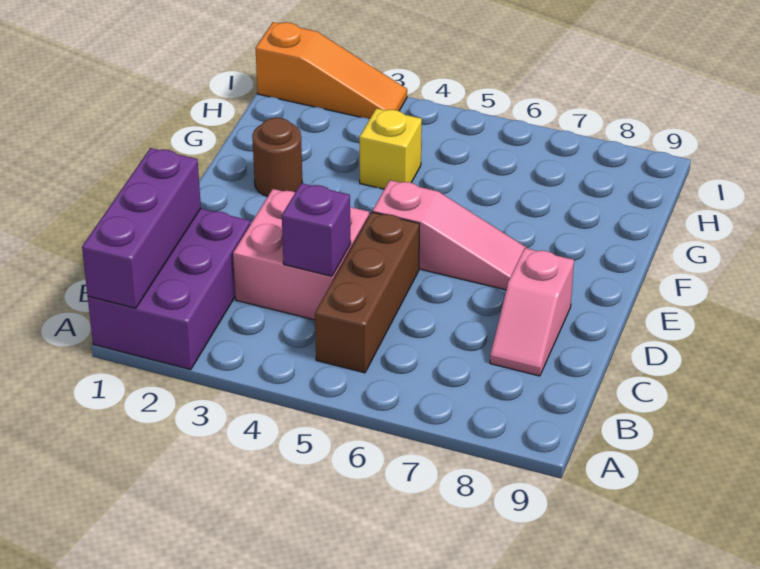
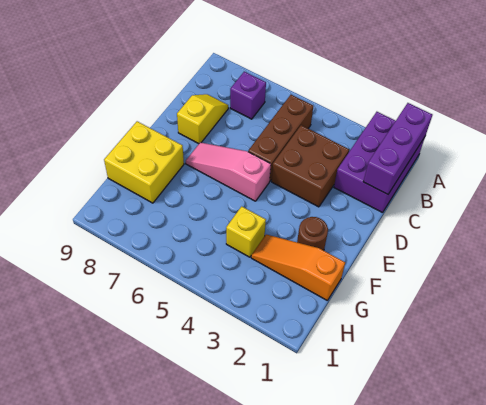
pink brick C3:D4 level 1 -> brown brick C3:D4 level 1
purple brick C4 level 2 -> purple brick B7 level 1
pink slope C8:D8 level 1 top D -> yellow slope C8:D8 level 1 top D
none -> yellow brick F8:G9 level 1
orange slope I1:I3 level 1 top 1 -> orange slope G1:G3 level 1 top 1

